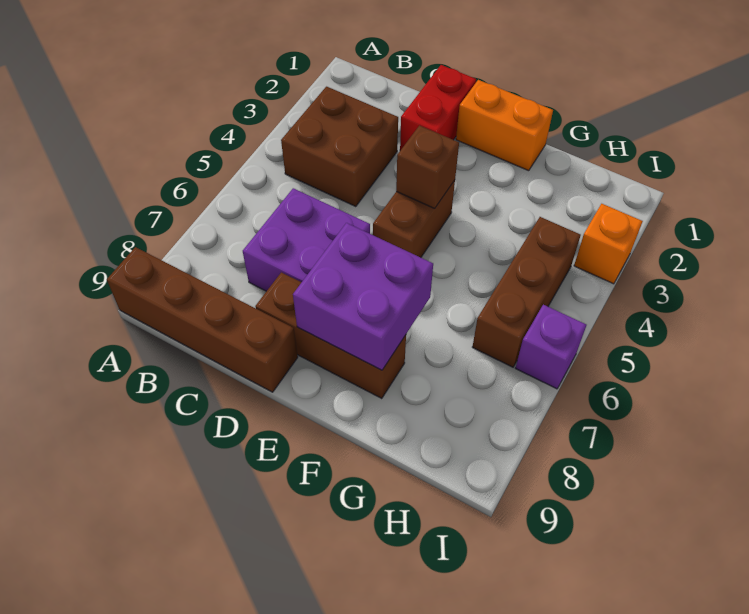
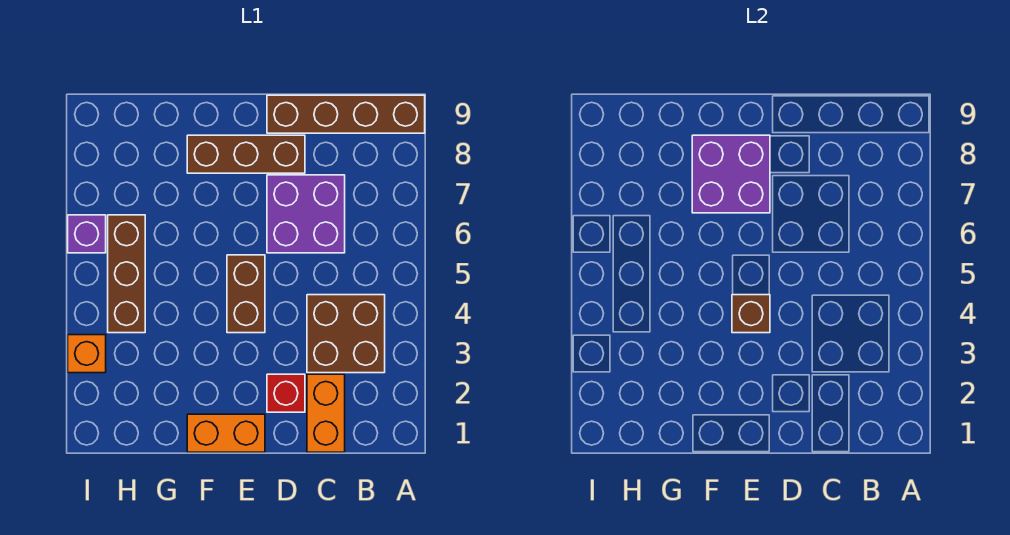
none -> orange brick C1:C2 level 1
red brick D1:D2 level 1 -> red brick D2 level 1

